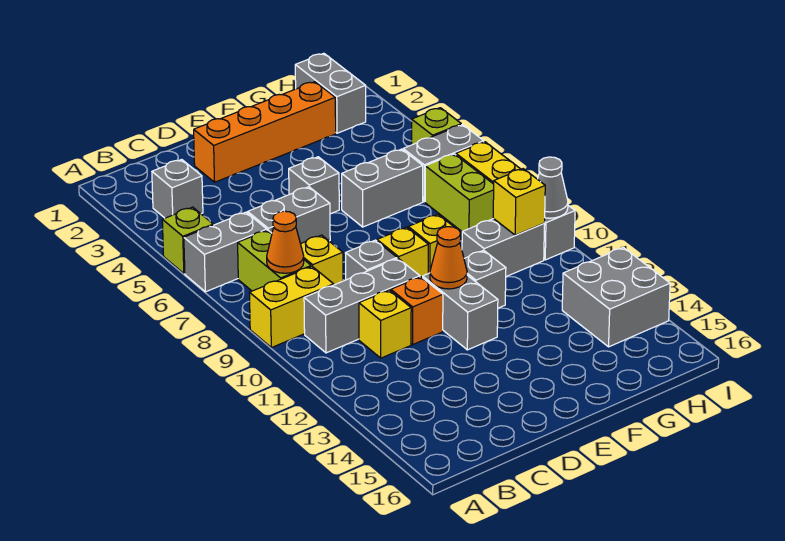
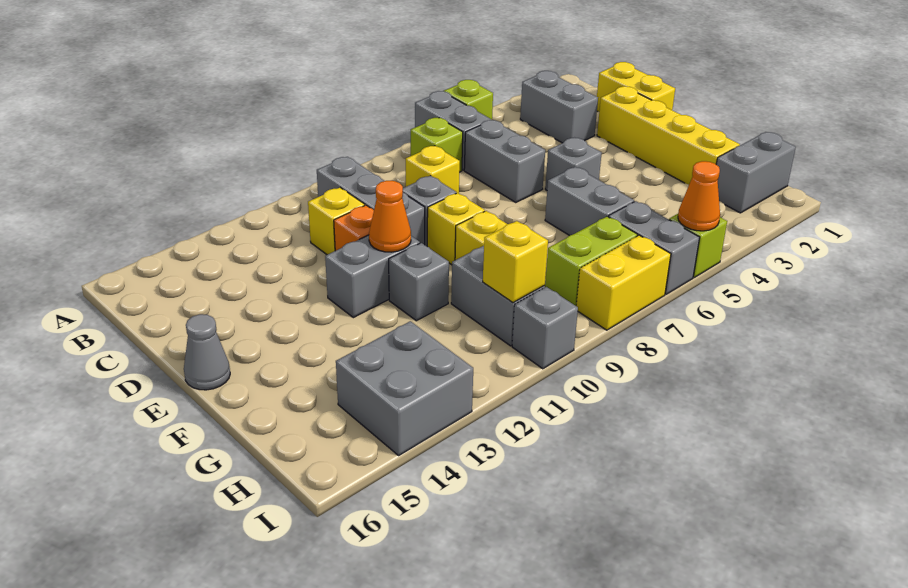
yellow brick A9:B9 level 1 -> yellow brick C1:D1 level 1
grey brick B3 level 1 -> grey brick B3:C3 level 1
lime brick B7:B8 level 1 -> lime brick B7 level 1
orange cone B8 level 2 -> orange cone I5 level 2
orange brick D2:G2 level 1 -> yellow brick D2:G2 level 1
grey cone I10 level 2 -> grey cone E16 level 1

